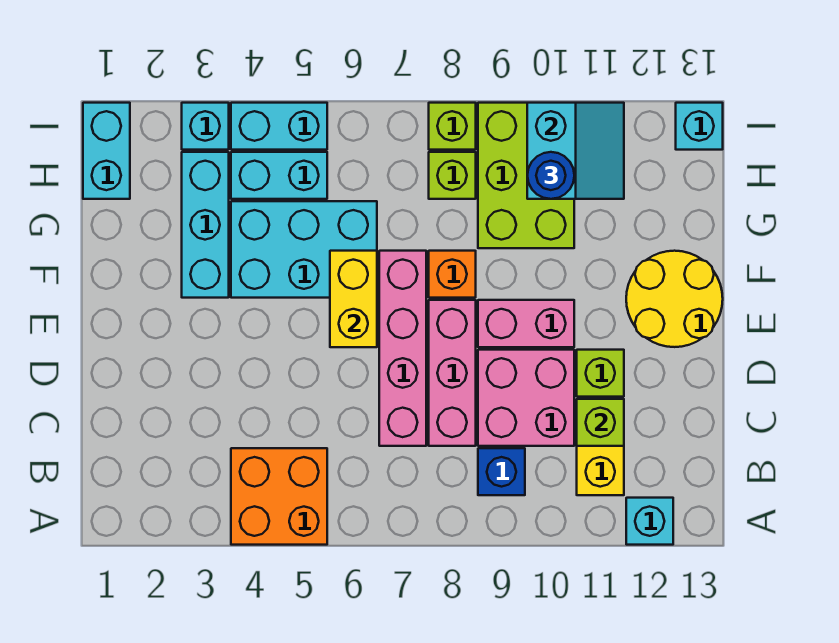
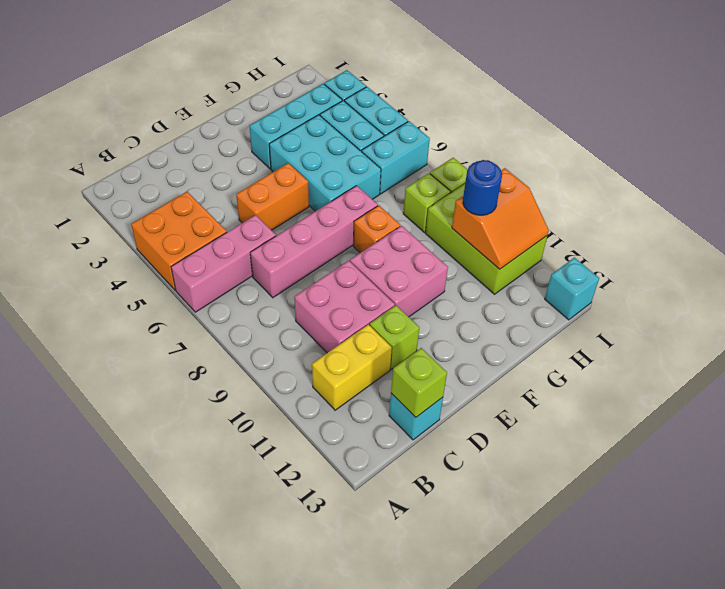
cyan brick A12 level 1 -> cyan brick C13 level 1
blue brick B9 level 1 -> none
pink brick C8:E8 level 1 -> pink brick A6:C6 level 1
lime brick C11 level 2 -> lime brick C13 level 2
none -> orange brick D5:E5 level 1
yellow brick E6:F6 level 2 -> none
pink brick E9:E10 level 1 -> pink brick E9:F10 level 1
yellow round brick E12:F13 level 1 -> none
lime brick G9:I10 level 1 -> lime brick H9:I11 level 1
cyan brick H1:I1 level 1 -> cyan brick H6:I6 level 1
cyan slope H10:I11 level 2 top 10 -> orange slope H10:I11 level 2 top 10

